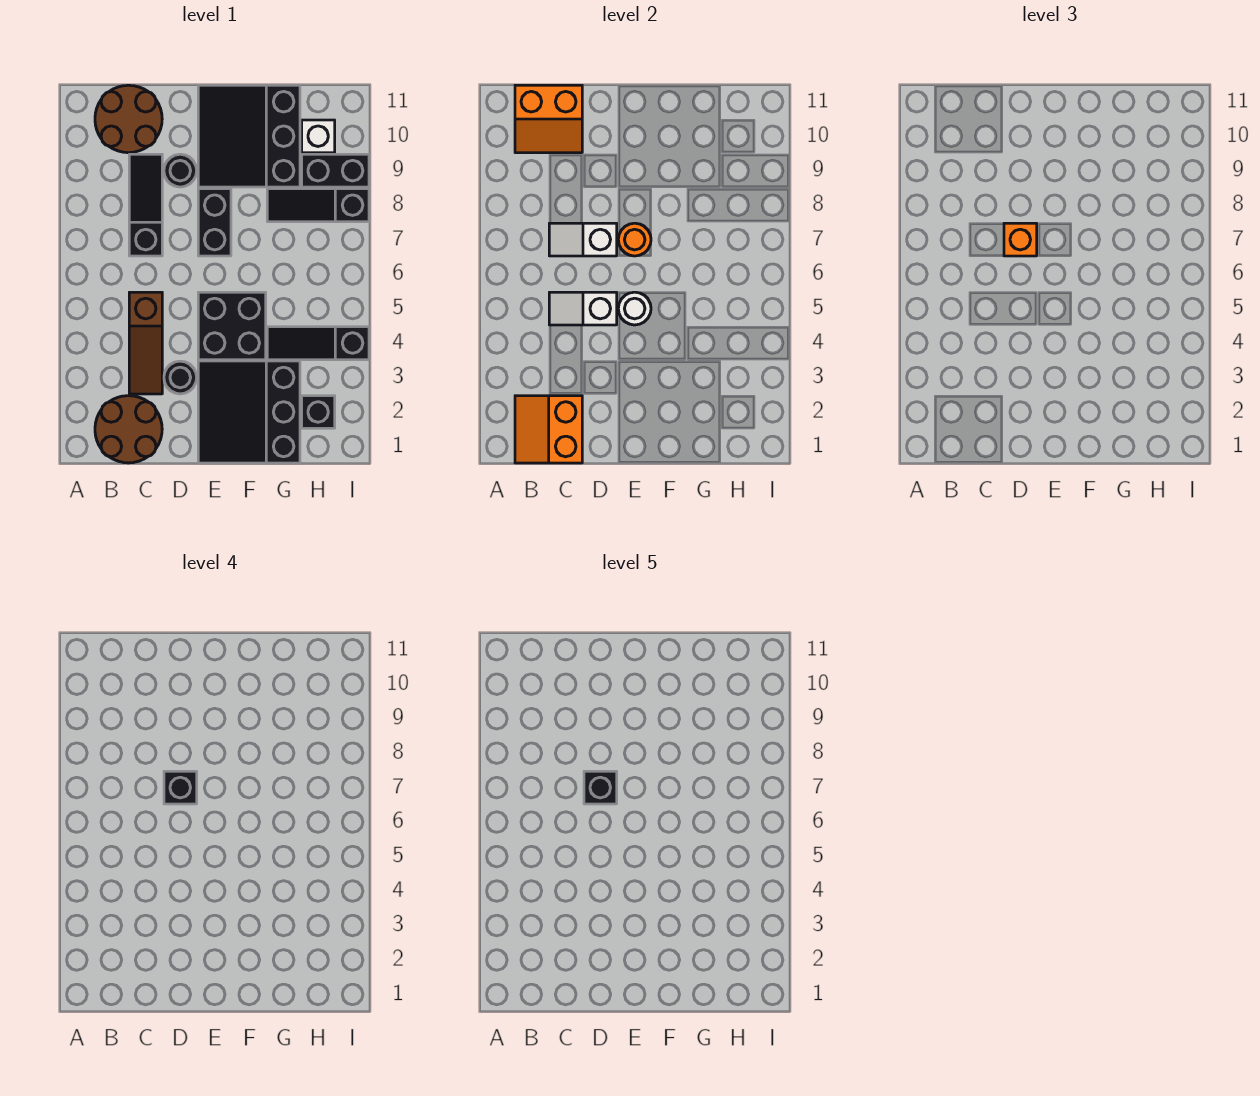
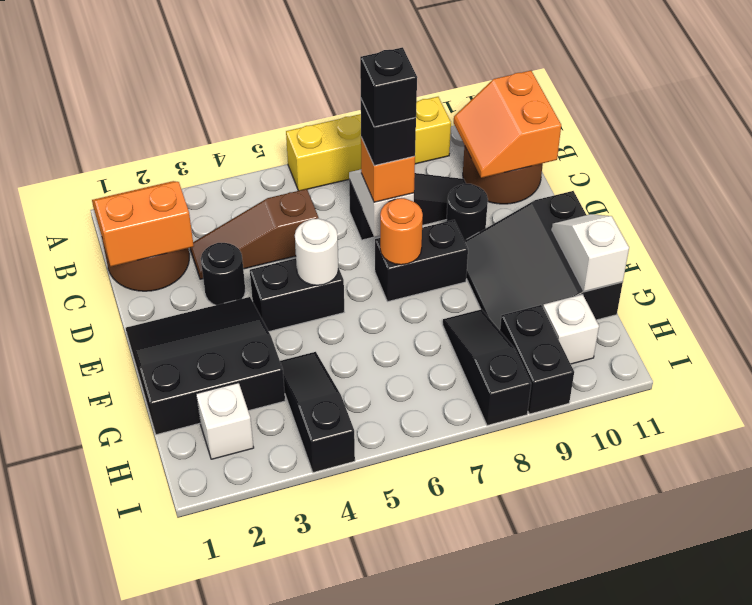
none -> yellow brick A6:A9 level 1
white slope C5:D5 level 2 top D -> white slope F11:G11 level 2 top G
black brick E4:F5 level 1 -> black brick E4:E5 level 1
black slope E9:G11 level 1 top G -> black slope E9:G11 level 1 top 11
black brick H2 level 1 -> white brick H2 level 1

